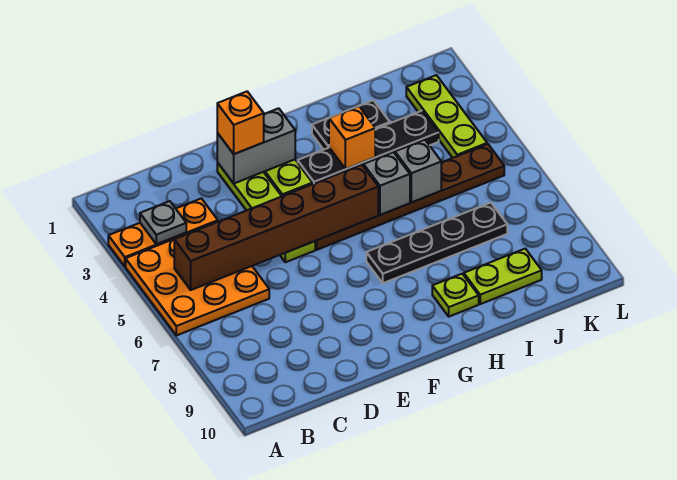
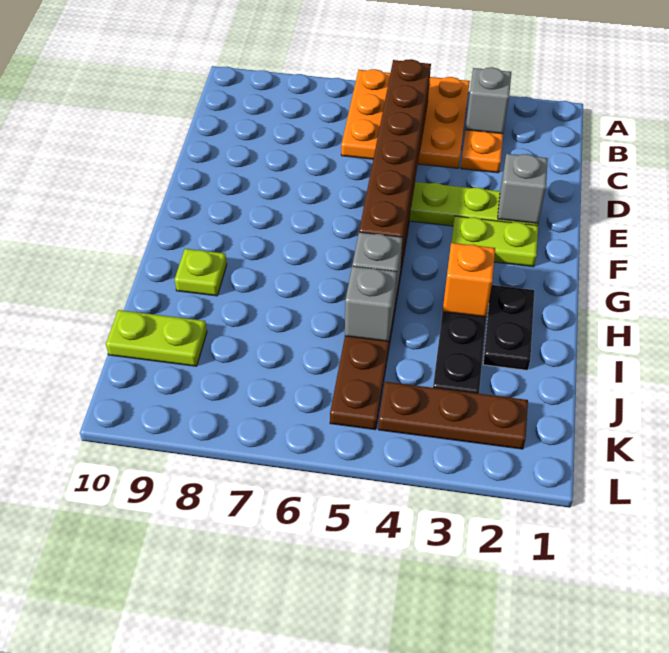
grey plate B3 level 2 -> grey brick B3 level 2
grey brick E2:F2 level 2 -> grey brick E2 level 2
orange brick E2 level 3 -> none
black plate G7:J7 level 1 -> none
lime plate I9:J9 level 1 -> lime plate J9:J10 level 1
lime plate K2:K4 level 1 -> brown plate K2:K4 level 1

